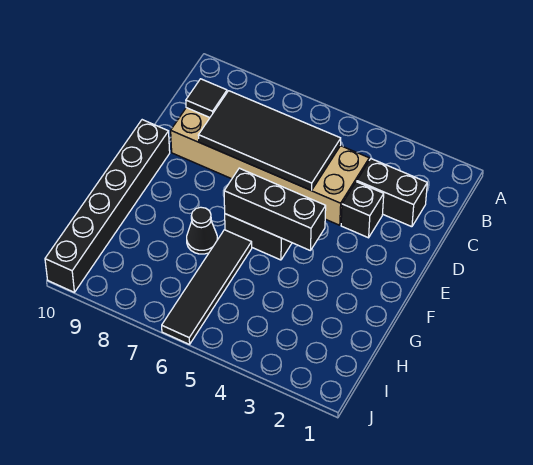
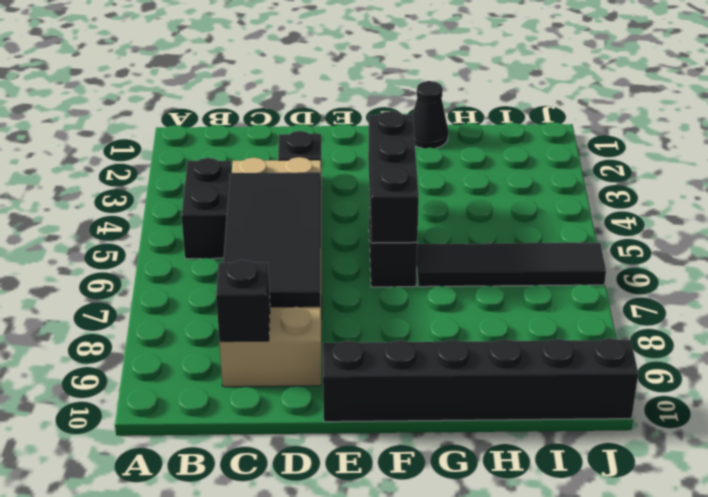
black brick C2:C3 level 1 -> black brick B4:B5 level 1
black tile C9 level 2 -> black brick C9 level 2
black cone G7 level 1 -> black cone G1 level 1

